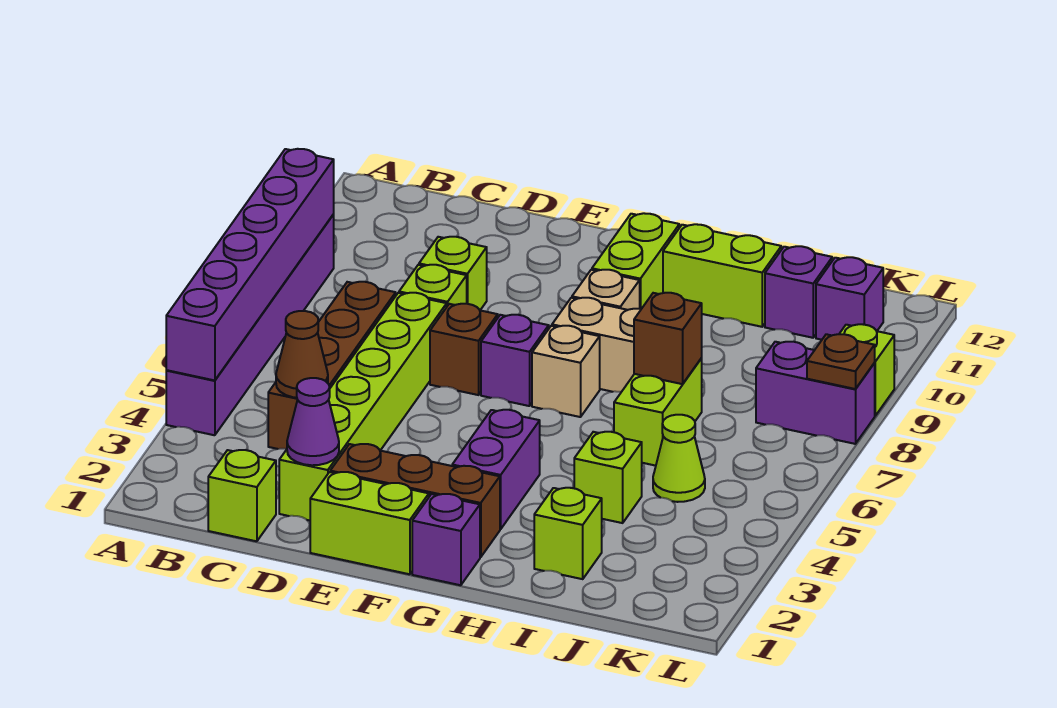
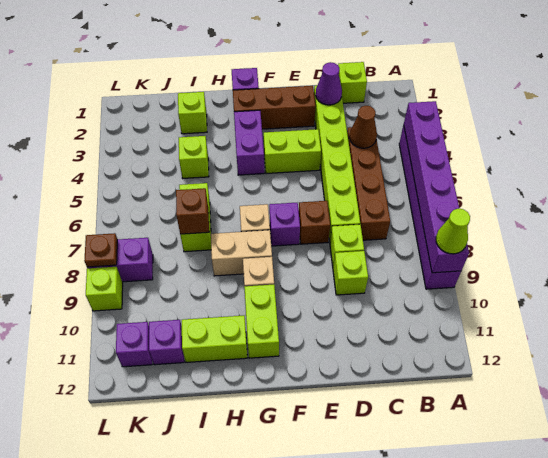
lime brick E1:F1 level 1 -> lime brick E4:F4 level 1
lime cone J5 level 1 -> lime cone A9 level 3

